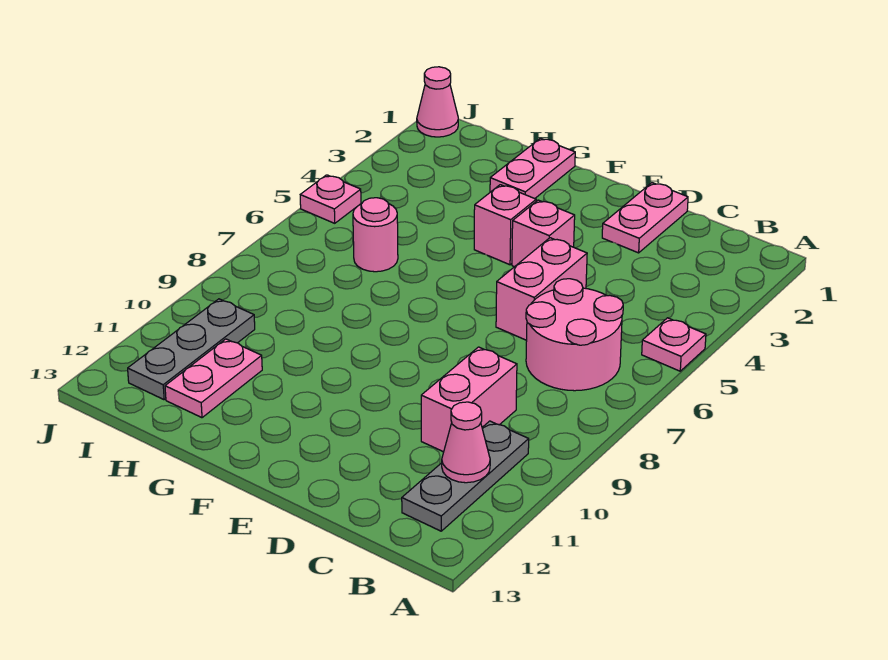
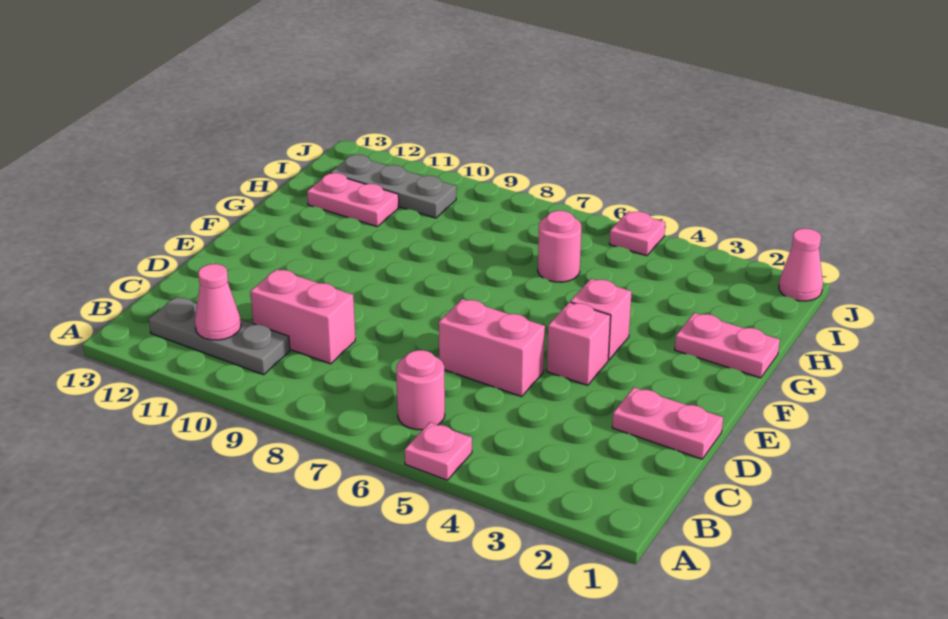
pink round brick B6:C7 level 1 -> pink round brick B6 level 1

